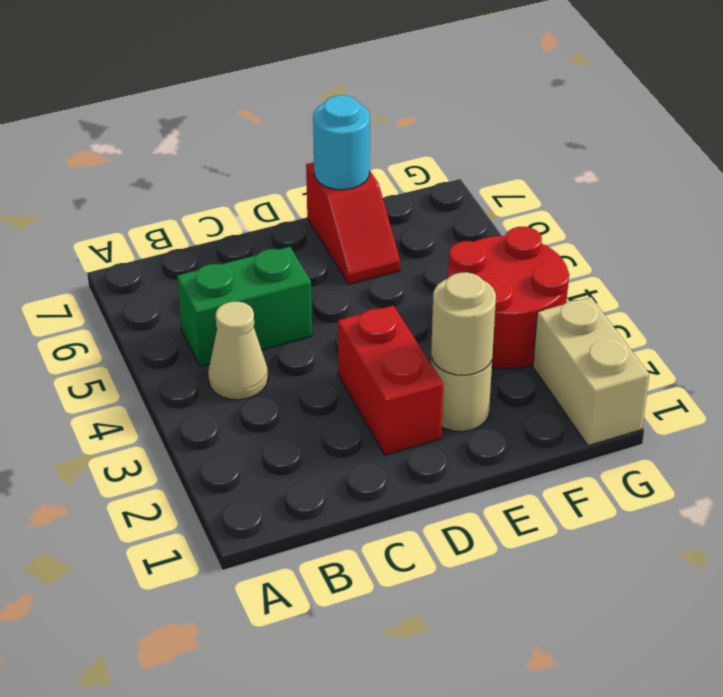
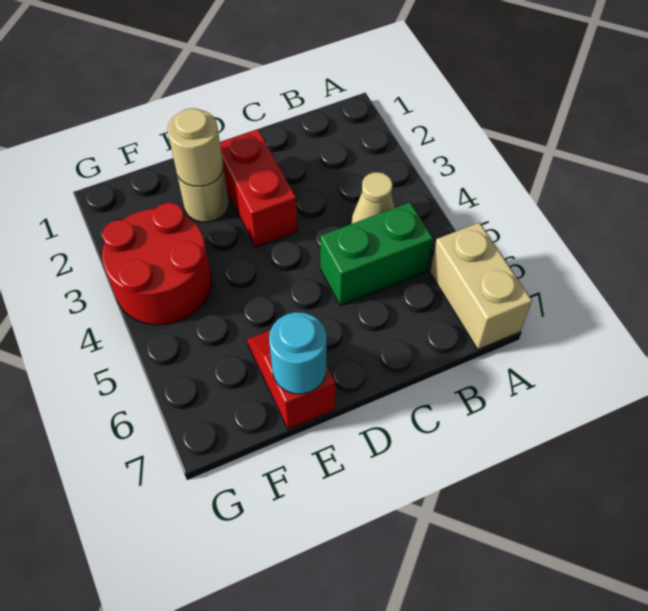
tan brick G1:G2 level 1 -> tan brick A6:A7 level 1

